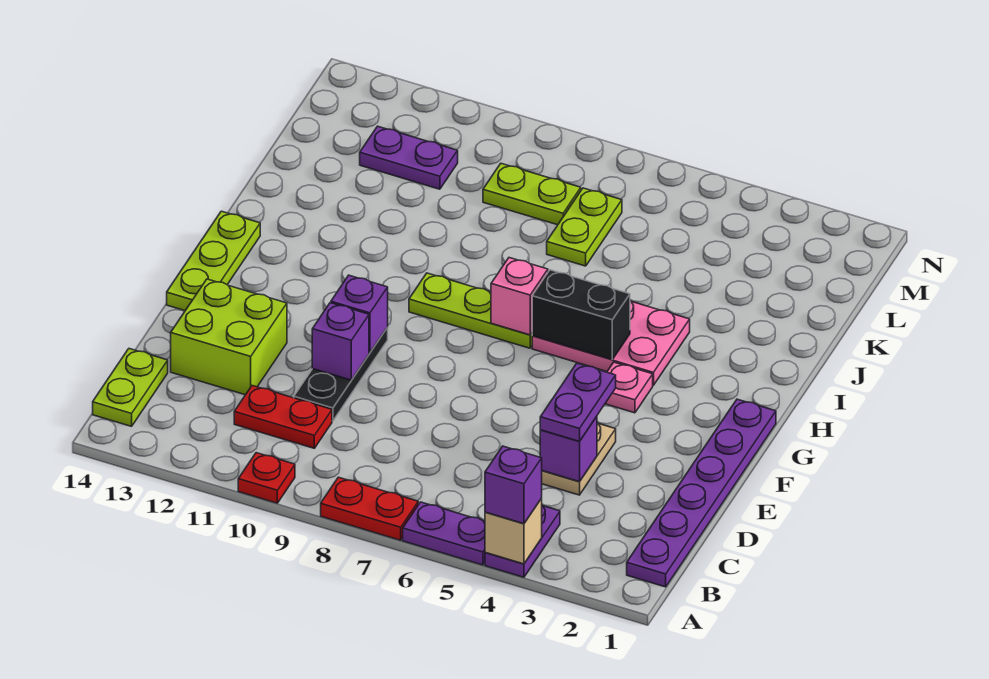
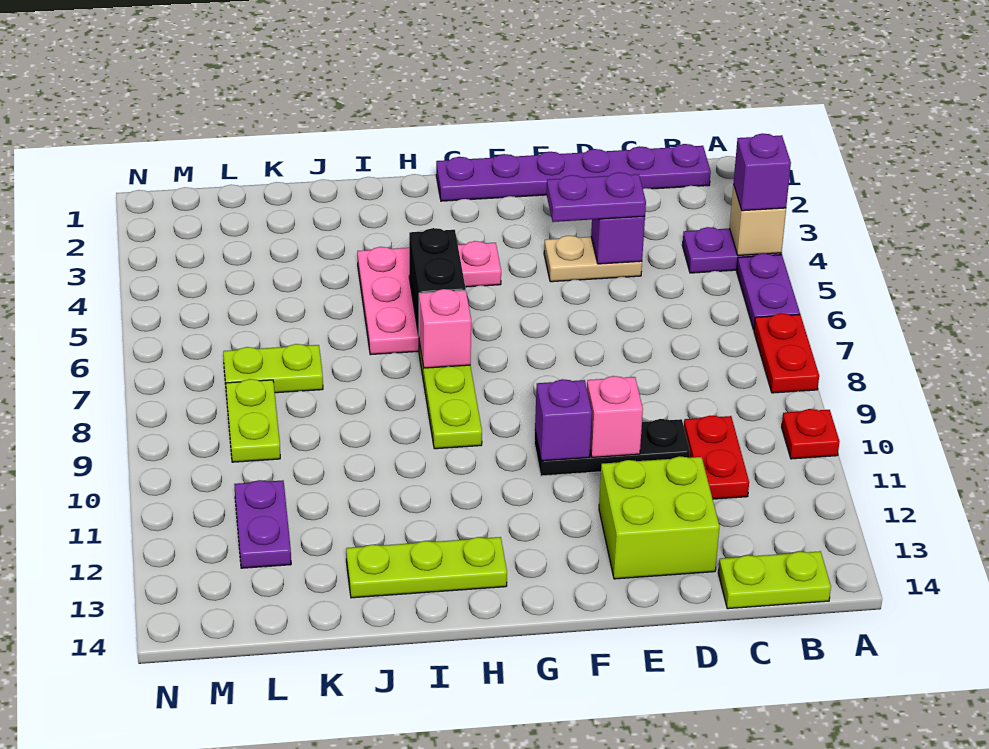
purple brick E10 level 2 -> pink brick E10 level 2
lime plate F14:H14 level 1 -> lime plate H13:J13 level 1

